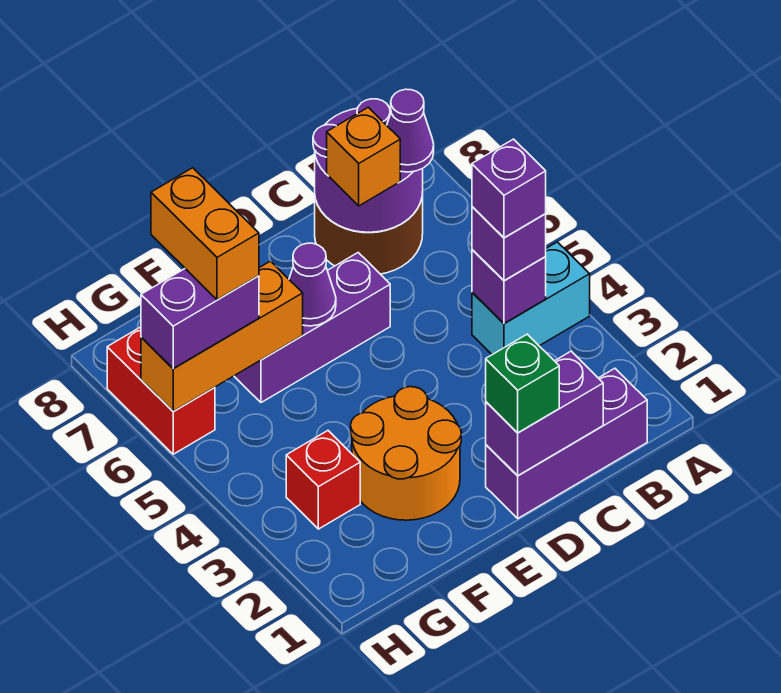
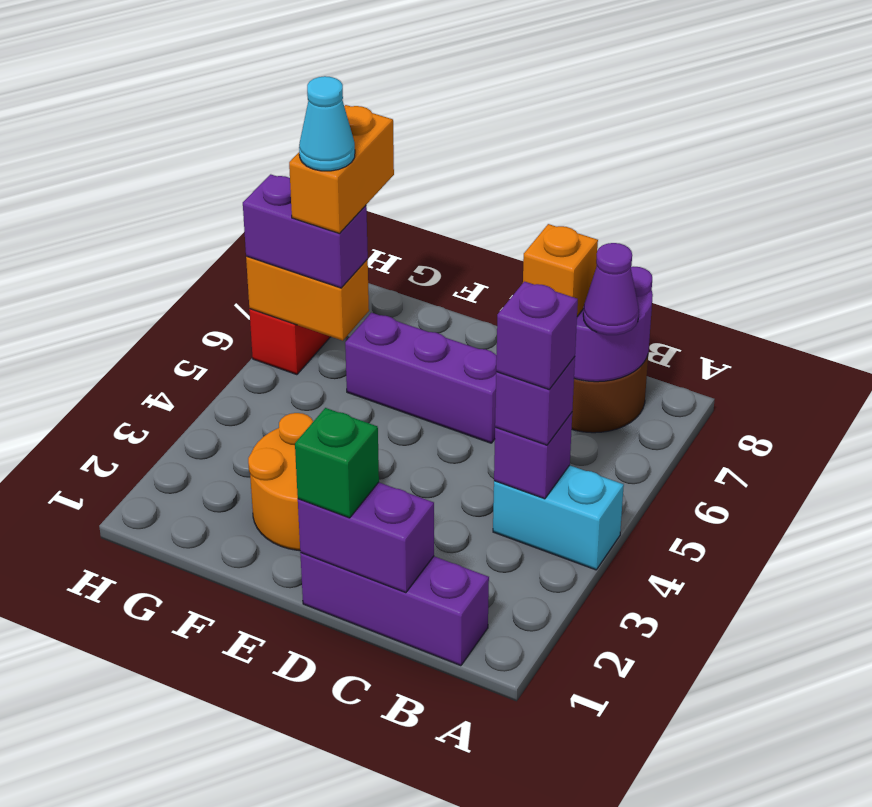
purple cone E6 level 2 -> none
orange brick F6:H6 level 2 -> orange brick G6:H6 level 2
red brick G3 level 1 -> none
none -> cyan cone G6 level 5

